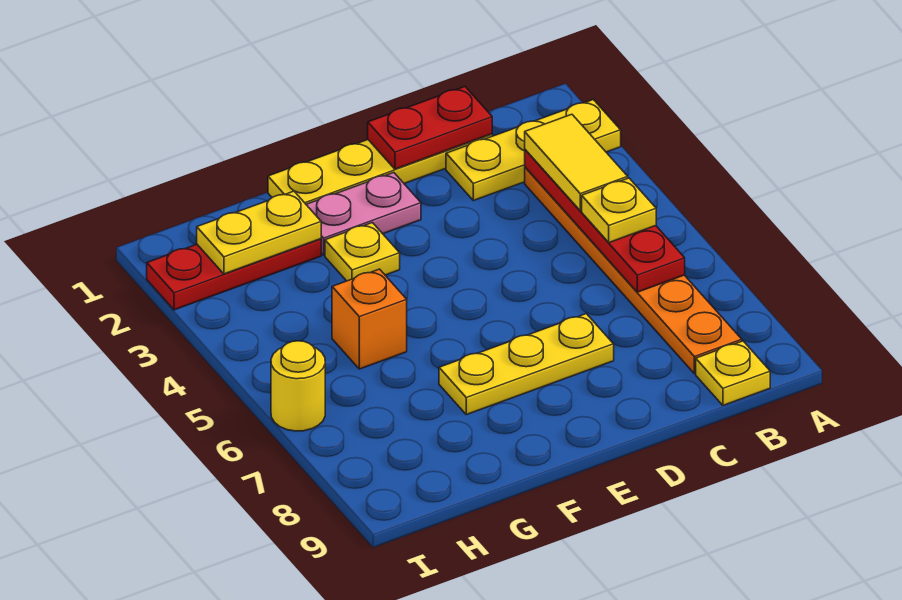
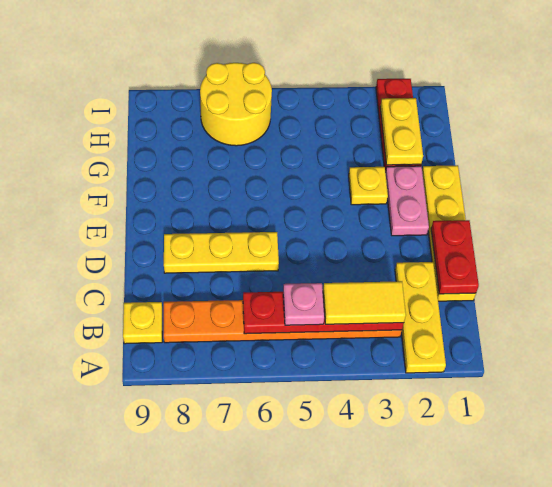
yellow plate B5 level 3 -> pink plate B5 level 3
yellow plate D7:F7 level 1 -> yellow plate D6:D8 level 1
orange brick G5 level 1 -> none
yellow round brick I6 level 1 -> yellow round brick H6:I7 level 1

